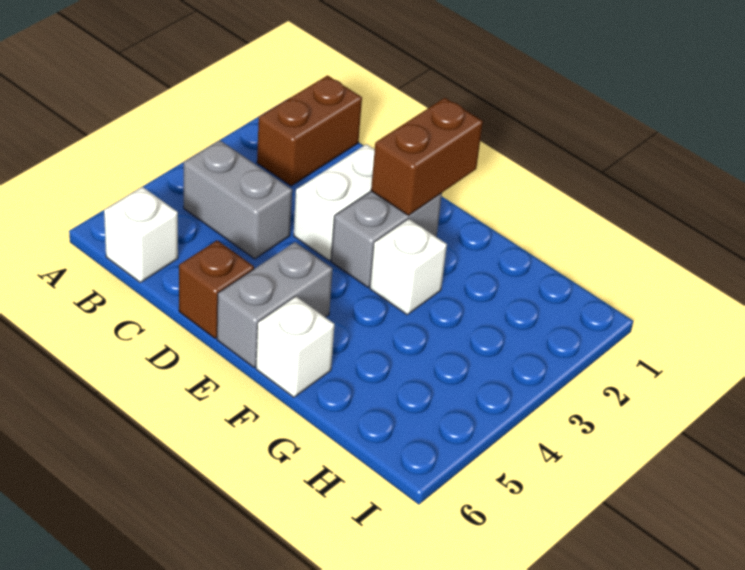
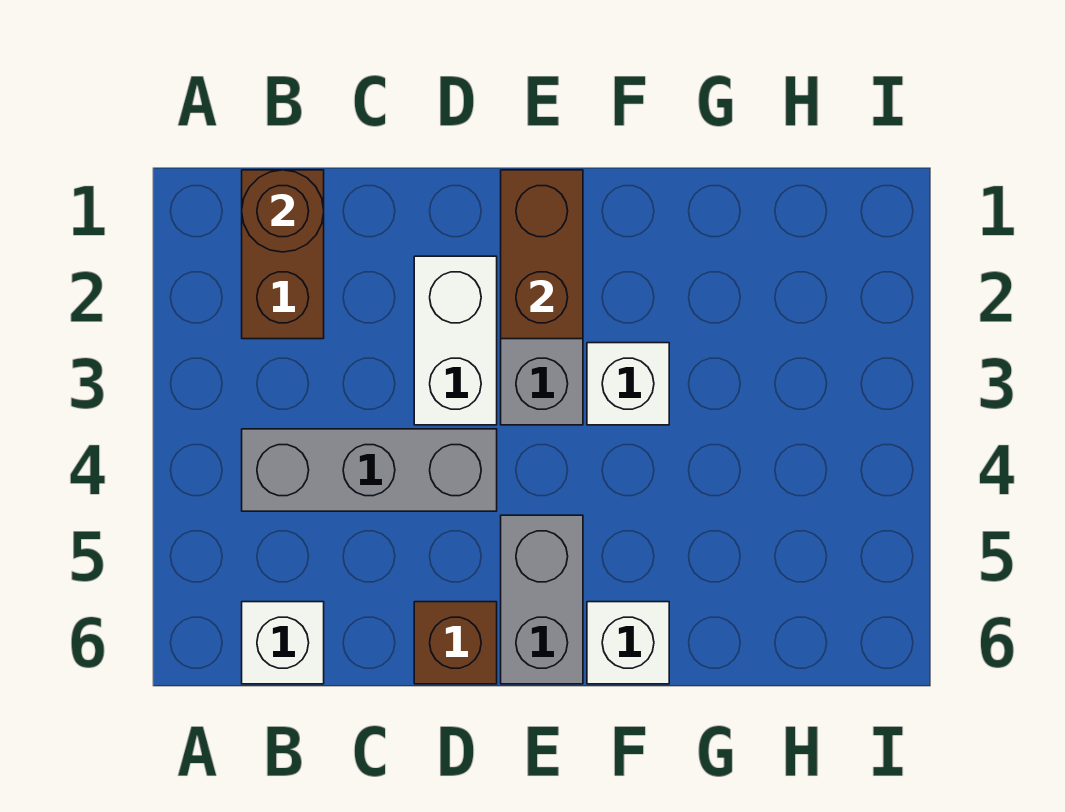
none -> brown round brick B1 level 2
grey brick B4:C4 level 1 -> grey brick B4:D4 level 1

